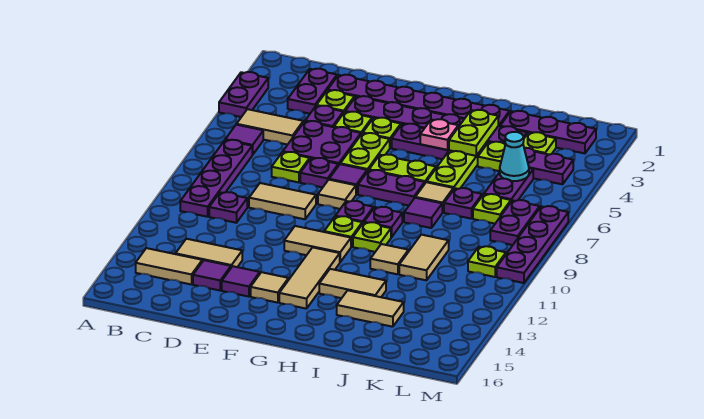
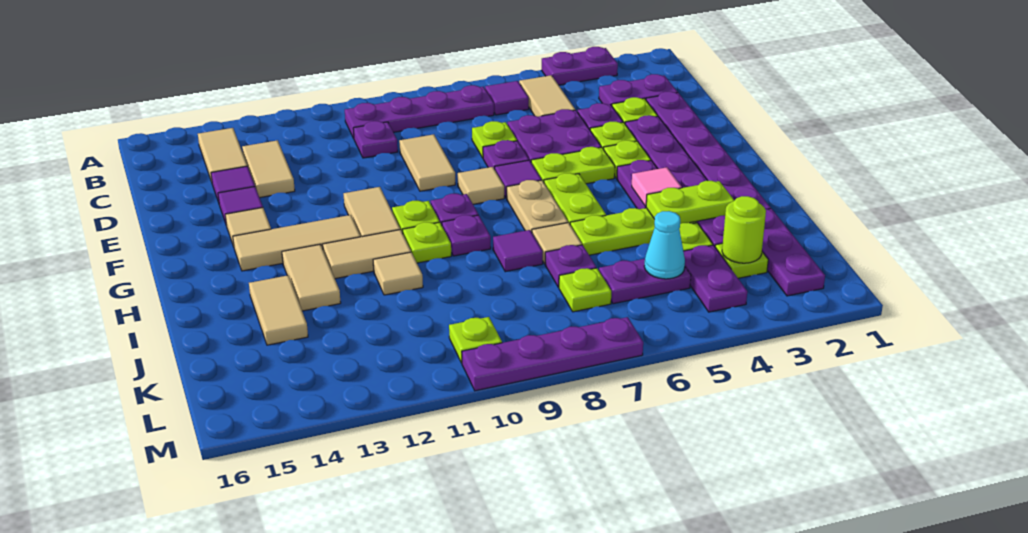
purple plate G7:H7 level 1 -> tan plate G7:H7 level 1
pink plate H4 level 2 -> pink tile H4 level 2
tan tile J10:J11 level 1 -> tan tile H11:H12 level 1
none -> lime round brick K3 level 2
purple plate L7:L8 level 1 -> none

